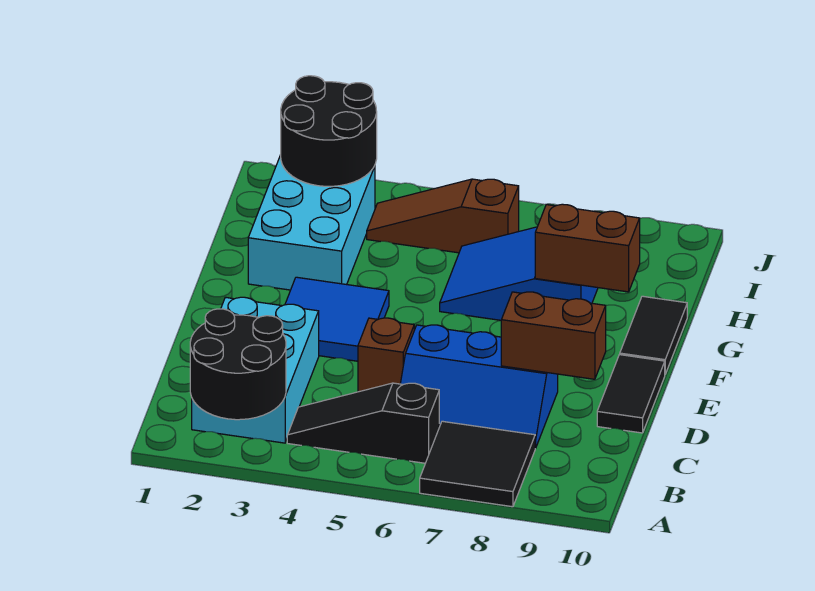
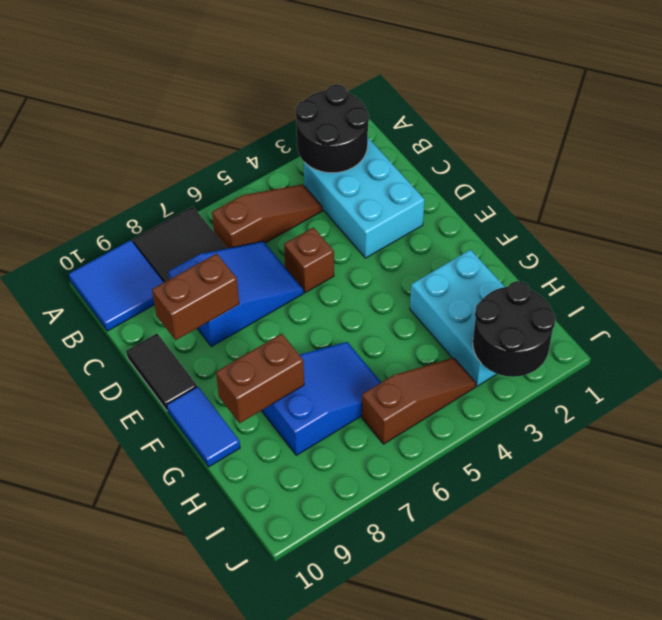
black slope B4:B6 level 1 top 6 -> brown slope B4:B6 level 1 top 6
blue slope C6:D8 level 1 top D -> blue slope C6:D8 level 1 top 8
blue tile E3:F4 level 1 -> blue tile A9:B10 level 1
black tile F10:G10 level 1 -> blue tile F10:G10 level 1

